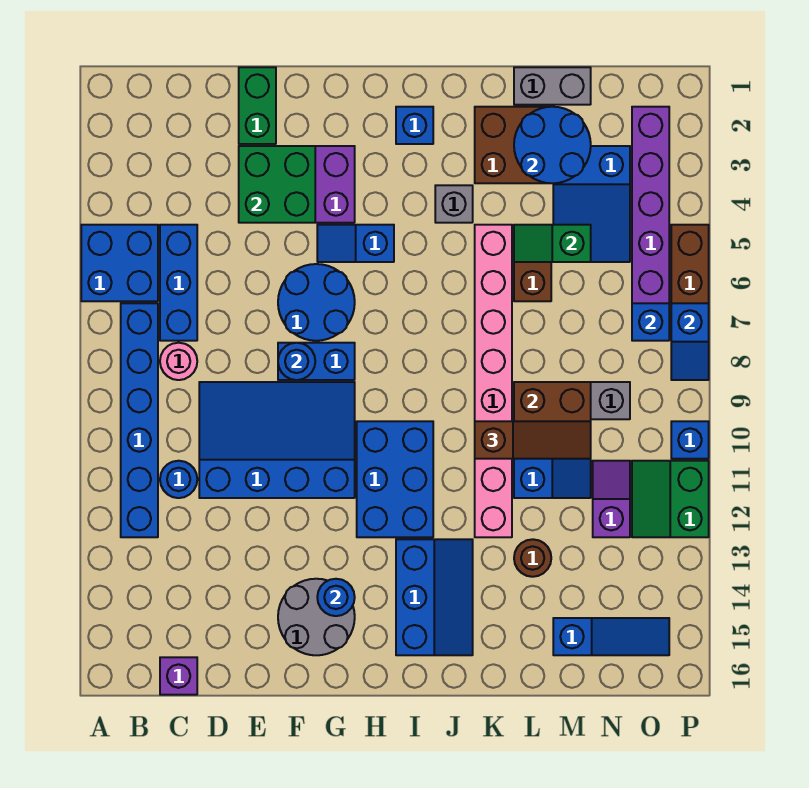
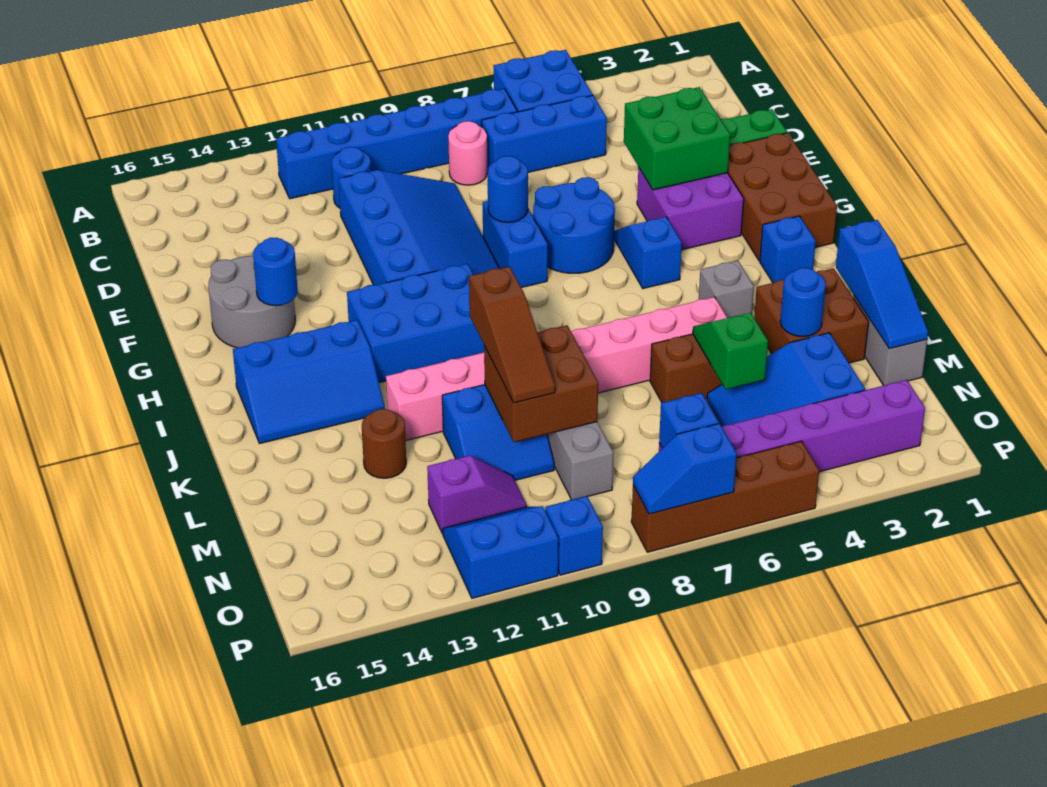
purple brick C16 level 1 -> none
none -> brown brick F1:H2 level 1
blue round brick L2:M3 level 2 -> blue round brick L3 level 2
blue slope M15:O15 level 1 top M -> blue slope K1:M1 level 2 top K
green slope O11:P12 level 1 top P -> blue slope O11:P12 level 1 top P

